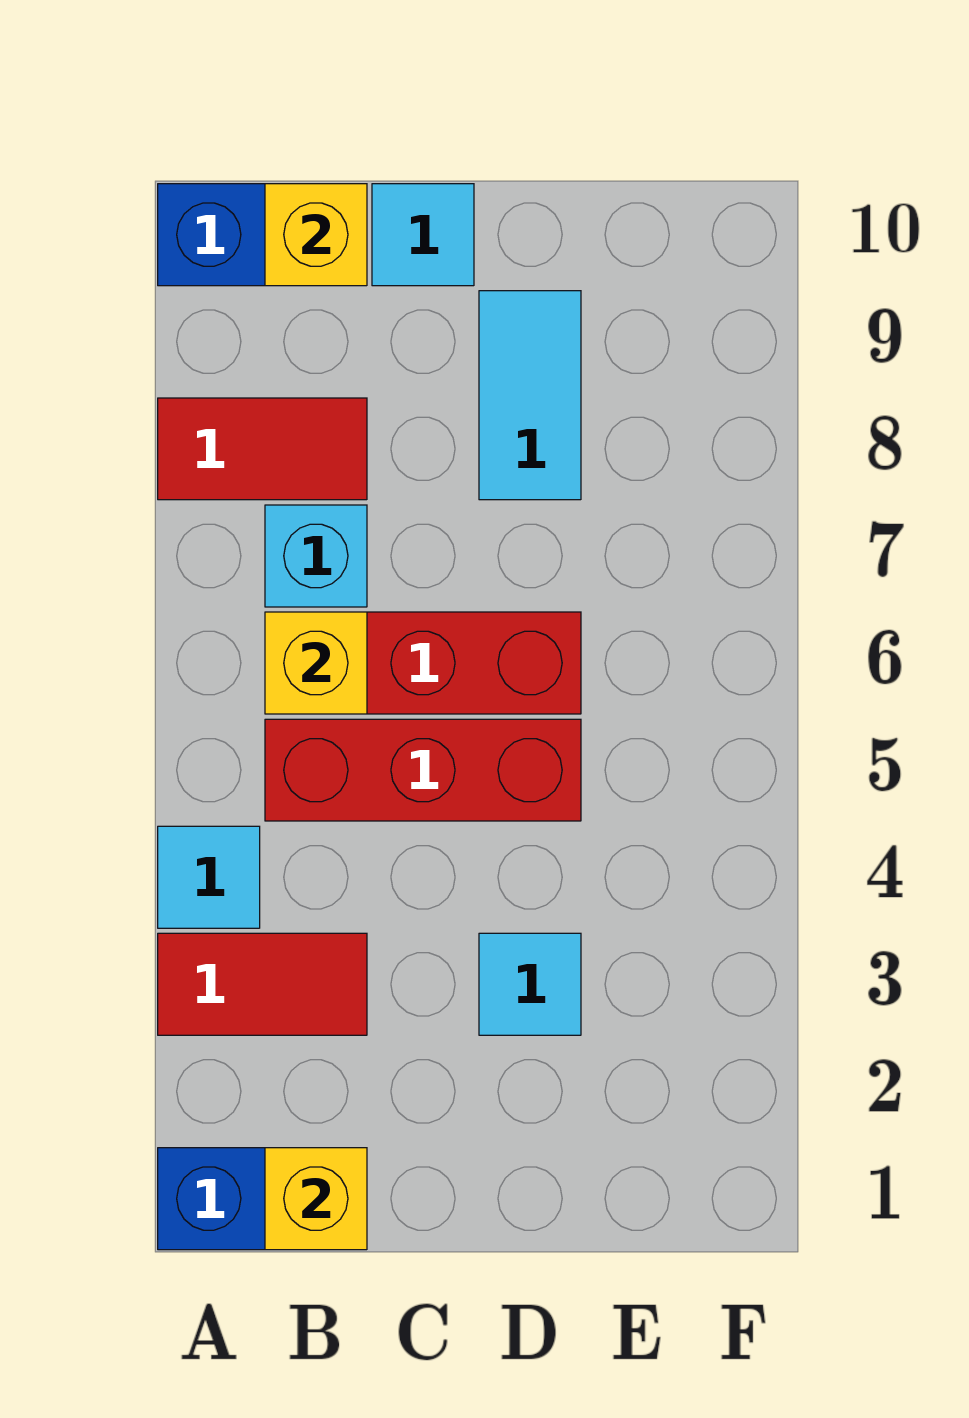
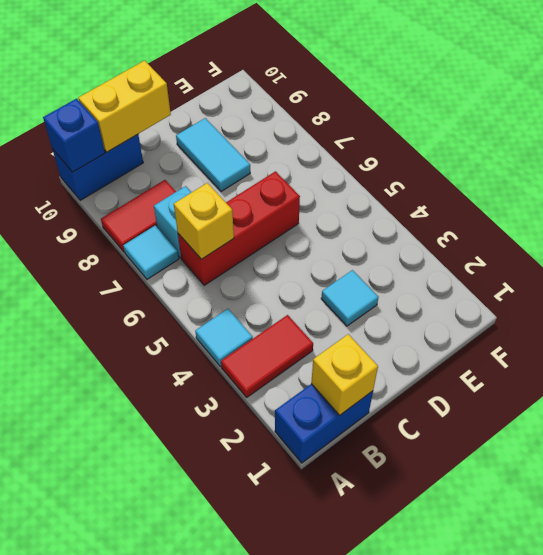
none -> blue brick A10 level 2
red brick B5:D5 level 1 -> none
yellow brick B10 level 2 -> yellow brick B10:C10 level 2
cyan tile C10 level 1 -> cyan tile A7 level 1

